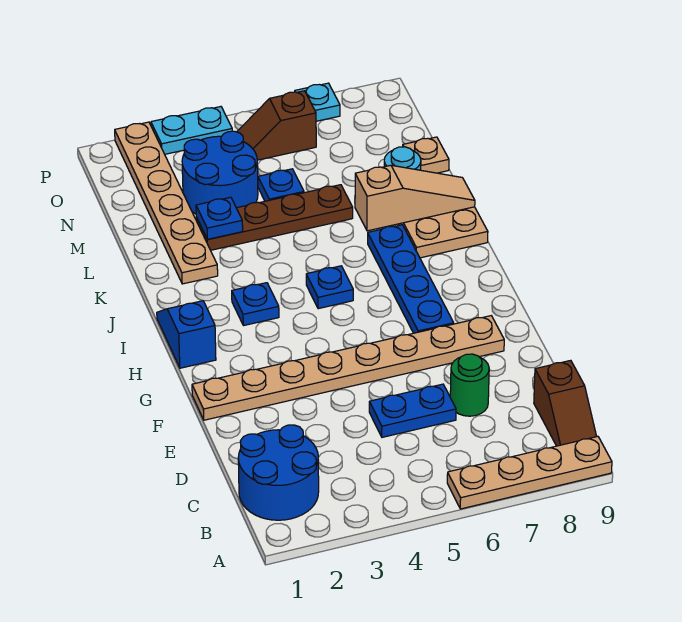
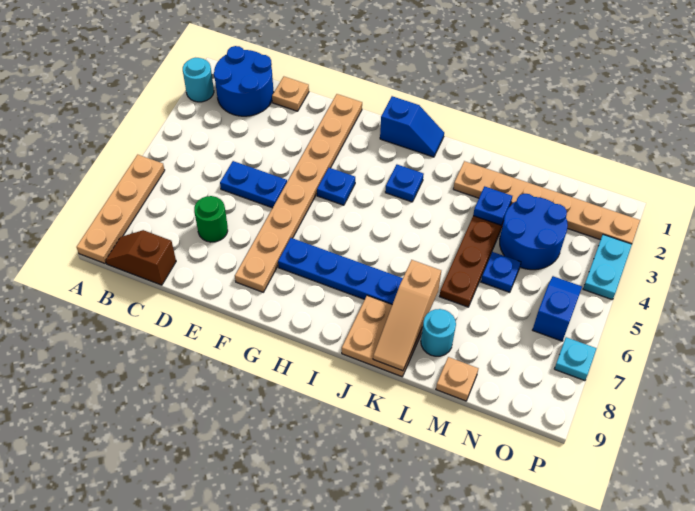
none -> cyan round brick A2 level 1
none -> tan plate D1 level 1
blue plate D5:D6 level 1 -> blue plate D5:E5 level 1
blue plate I5 level 1 -> blue plate G4 level 1
brown slope O5:O6 level 1 top 6 -> blue slope O5:O6 level 1 top 6

